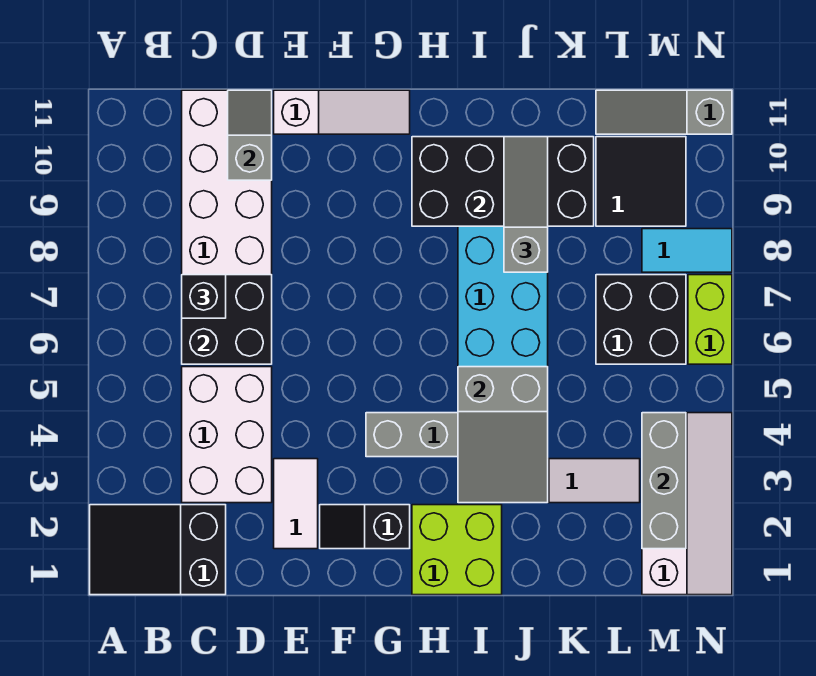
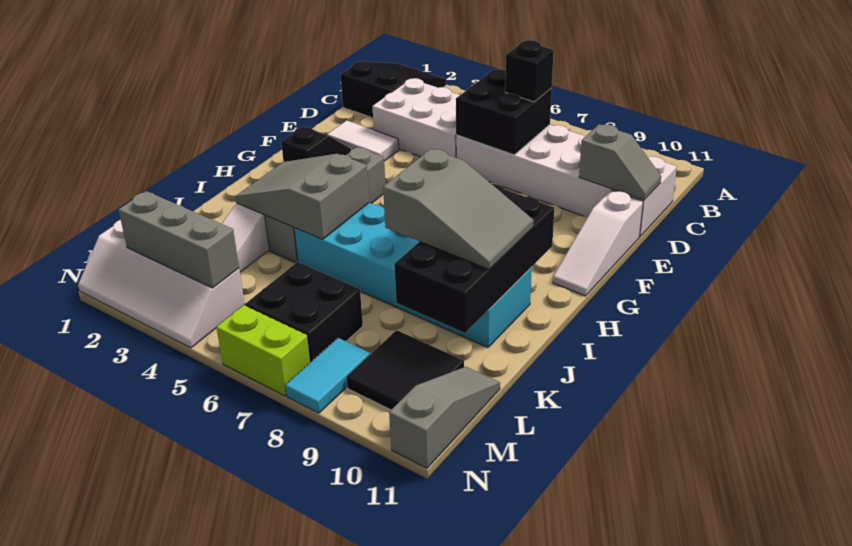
lime brick H1:I2 level 1 -> none
grey slope J8:J10 level 3 top 8 -> grey slope I8:J10 level 3 top 8

